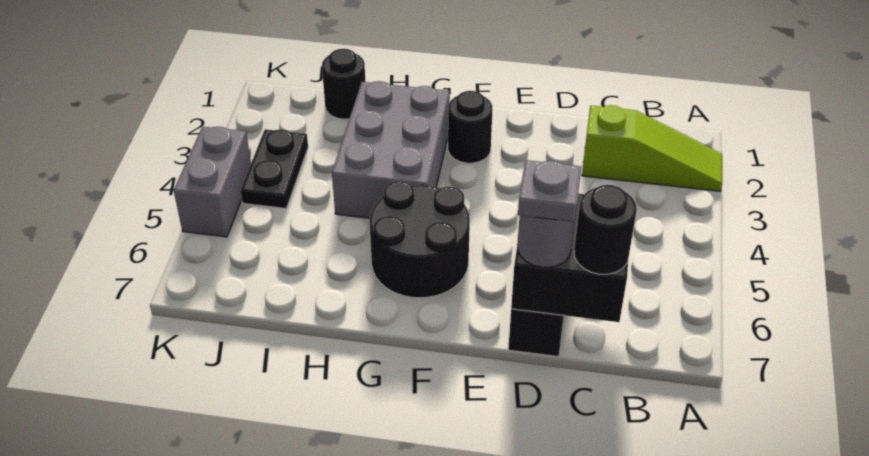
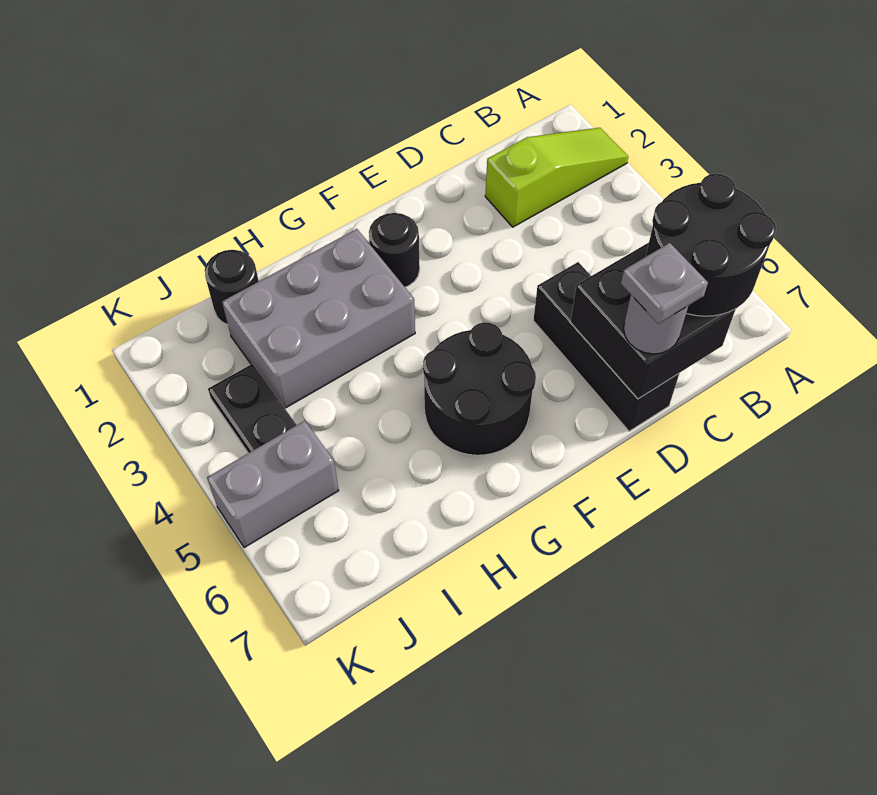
black round brick C7 level 3 -> black round brick B6:C7 level 3
grey brick G2:H4 level 1 -> grey brick G2:I3 level 1
grey brick K4:K5 level 1 -> grey brick J5:K5 level 1

